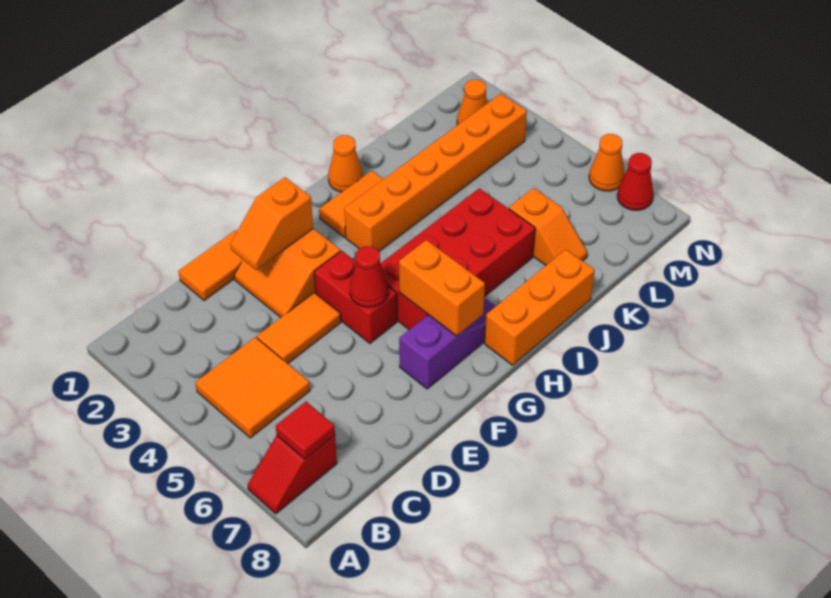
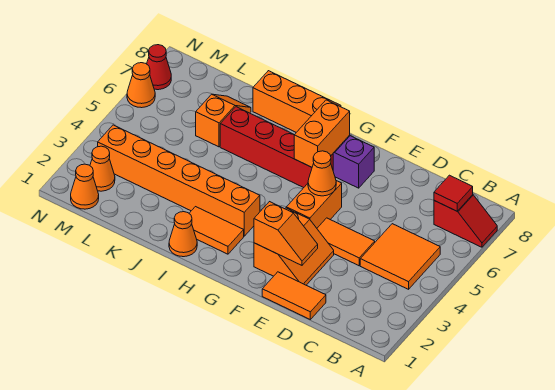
red brick F4:F5 level 1 -> orange brick F4:F5 level 1
red cone F5 level 2 -> orange cone F5 level 2
red brick G5:J6 level 1 -> red brick G6:J6 level 1
none -> orange cone M1 level 1

